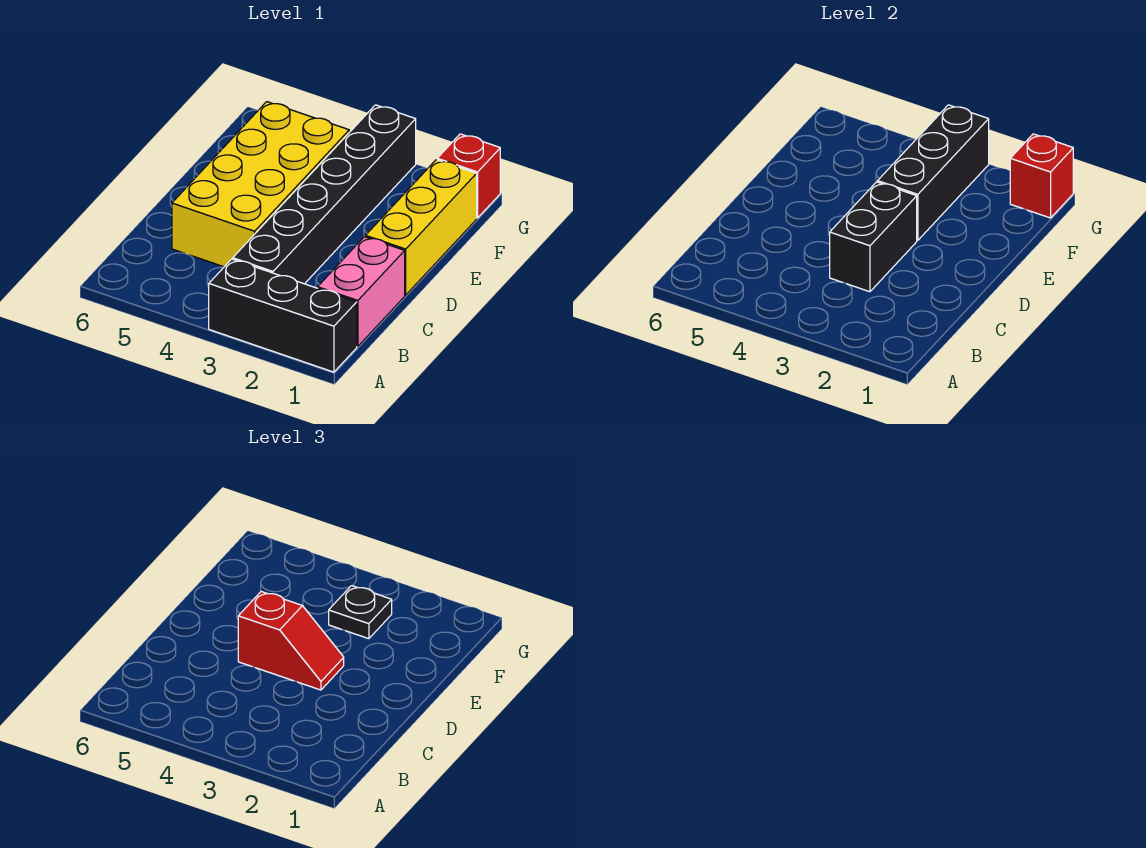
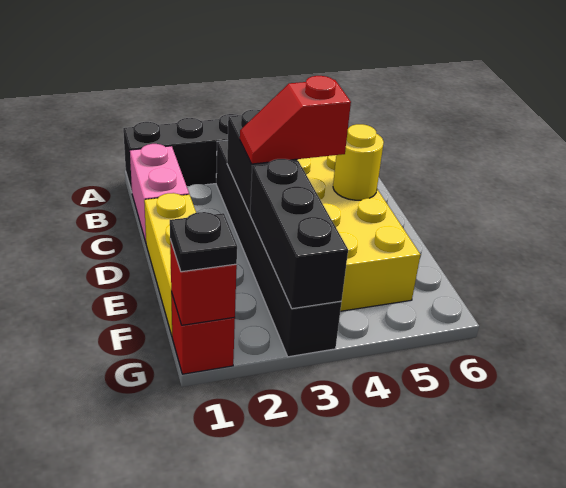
none -> yellow round brick D5 level 2
black plate F3 level 3 -> black plate G1 level 3

